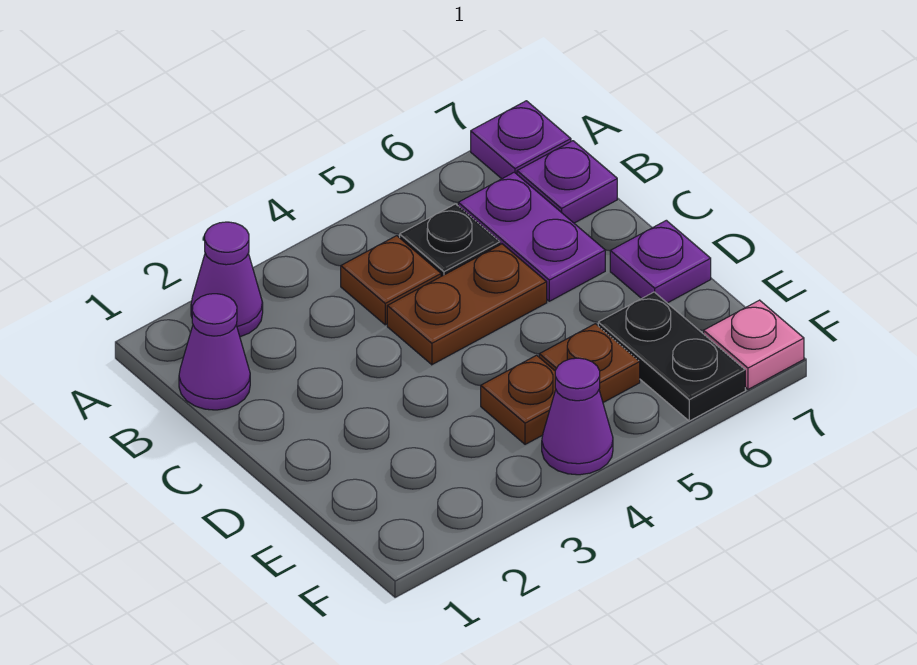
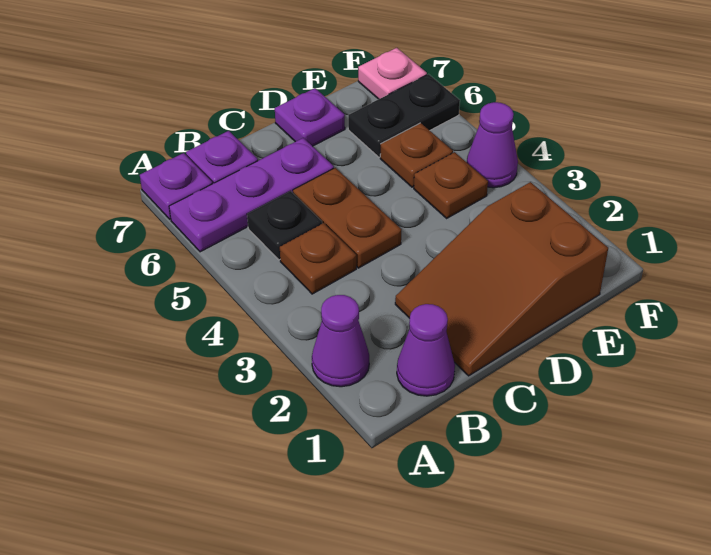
purple plate B6:C6 level 1 -> purple plate A6:C6 level 1
none -> brown slope C1:E2 level 1 top E

